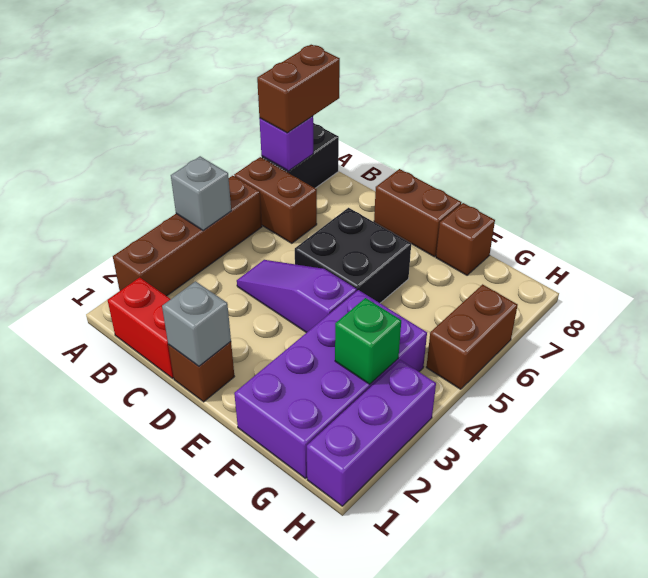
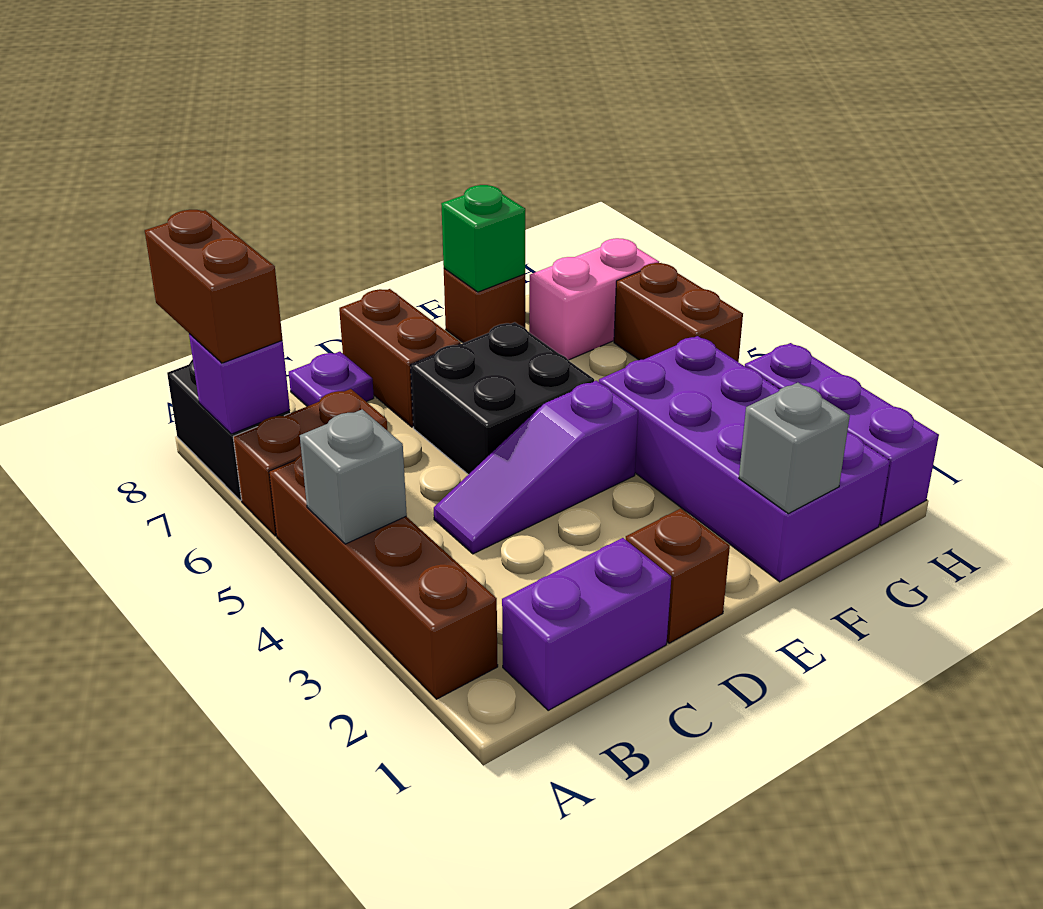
red brick B1:C1 level 1 -> purple brick B1:C1 level 1
none -> purple plate C8 level 1
grey brick D1 level 2 -> grey brick F1 level 2
brown brick D8:E8 level 1 -> brown brick D7:D8 level 1
green brick G3 level 2 -> green brick F8 level 2
none -> pink brick G7:H7 level 1

